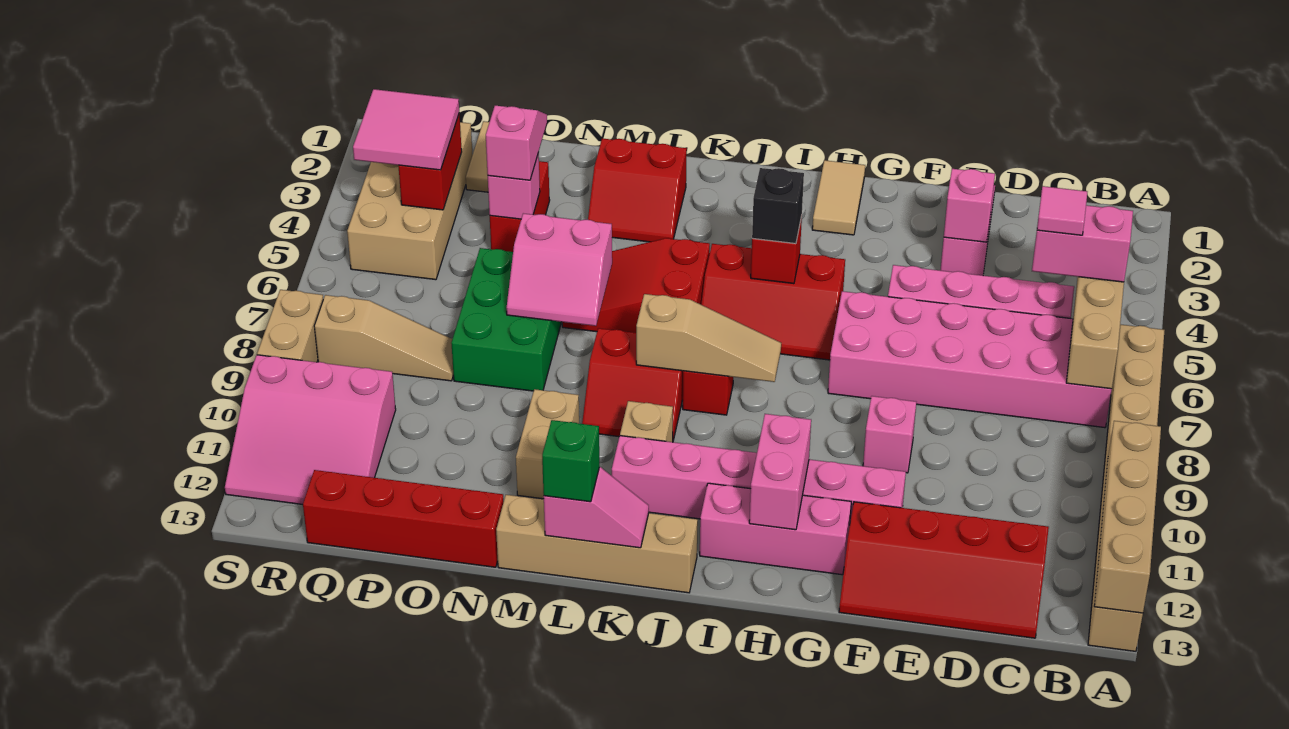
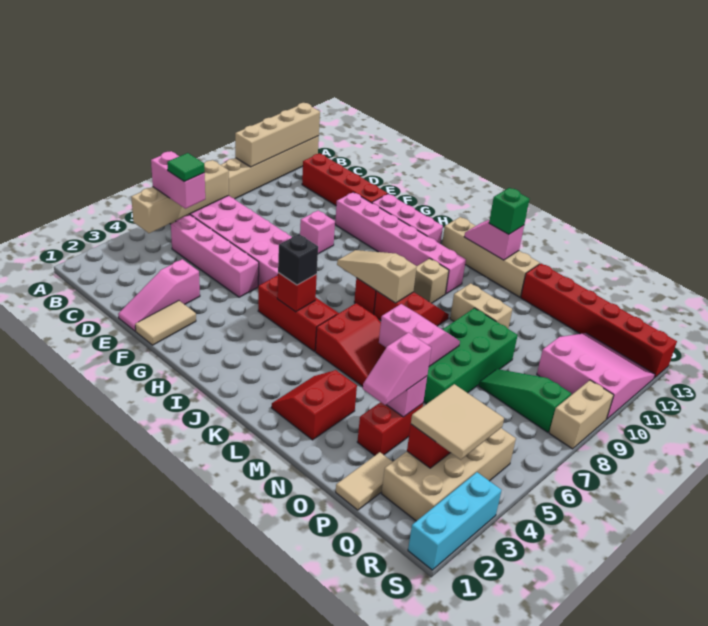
pink tile C5 level 4 -> green tile C5 level 4
pink brick E3 level 2 -> none
tan tile H1:H2 level 1 -> tan tile F1:F2 level 1
pink brick H11:H12 level 2 -> none
red slope L2:M3 level 1 top 2 -> red slope L2:M3 level 1 top M
tan brick M10:M11 level 1 -> tan brick M10:N10 level 1
green brick N6:O8 level 1 -> green brick N6:O9 level 1
red brick N13:Q13 level 1 -> red brick N13:S13 level 1
tan slope P8:R8 level 1 top R -> green slope P8:R8 level 1 top R
pink tile Q3:R4 level 3 -> tan tile Q3:R4 level 3
none -> cyan brick S1:S3 level 1

